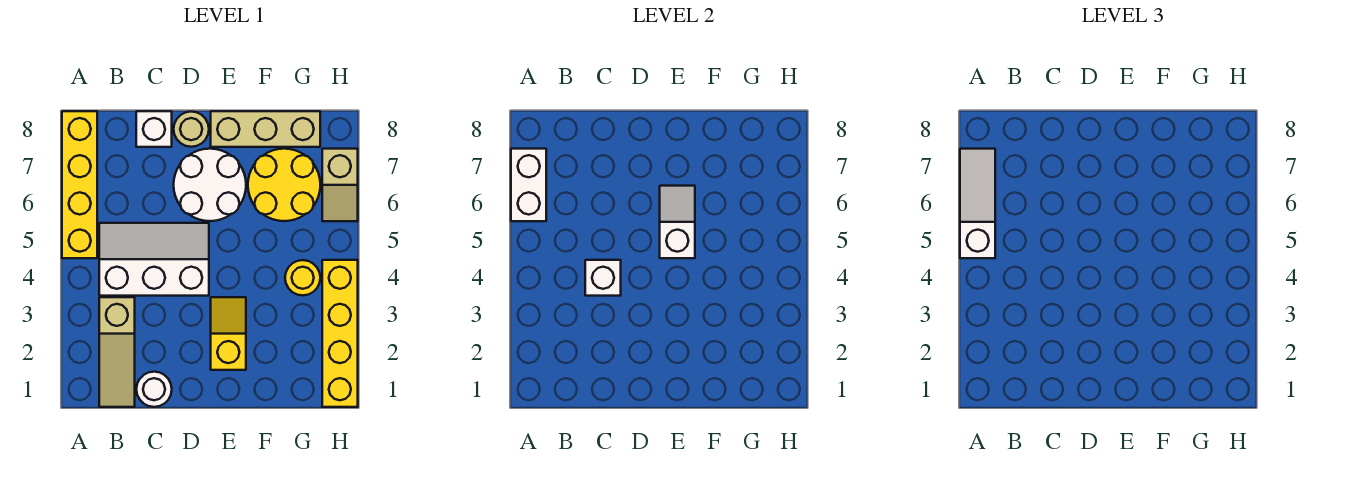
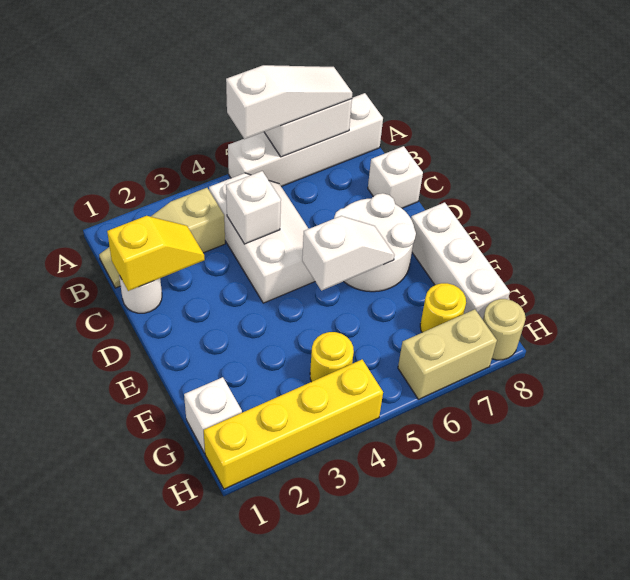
yellow brick A5:A8 level 1 -> white brick A5:A8 level 1
tan round brick D8 level 1 -> tan round brick H8 level 1
yellow slope E2:E3 level 1 top 2 -> yellow slope C1:C2 level 2 top 1
tan brick E8:G8 level 1 -> white brick E8:G8 level 1
yellow round brick F6:G7 level 1 -> yellow round brick G7 level 1
none -> white brick G1 level 1
tan slope H6:H7 level 1 top 7 -> tan brick H6:H7 level 1

